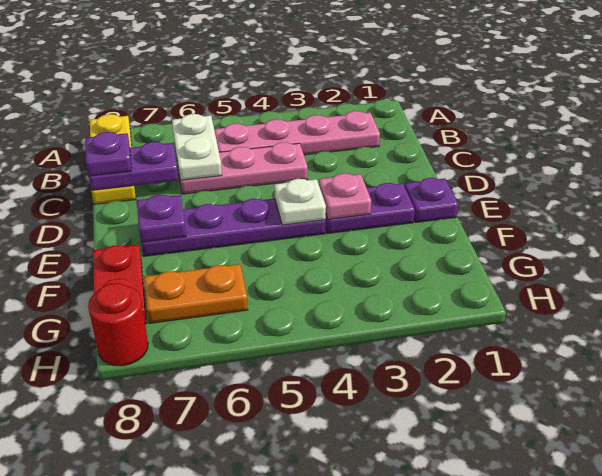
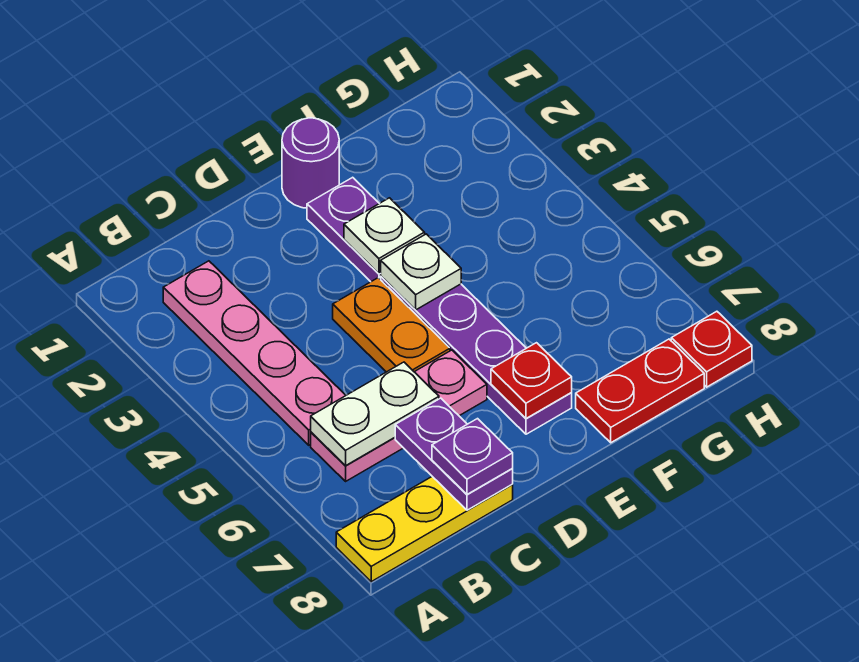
pink plate C4:C6 level 1 -> pink plate B6:D6 level 1
purple plate E1 level 1 -> purple round brick E1 level 1
pink plate E3 level 2 -> white plate E3 level 2
purple plate E7 level 2 -> red plate E7 level 2
orange plate G6:G7 level 1 -> orange plate D4:D5 level 1
red round brick H8 level 1 -> red plate H8 level 1

